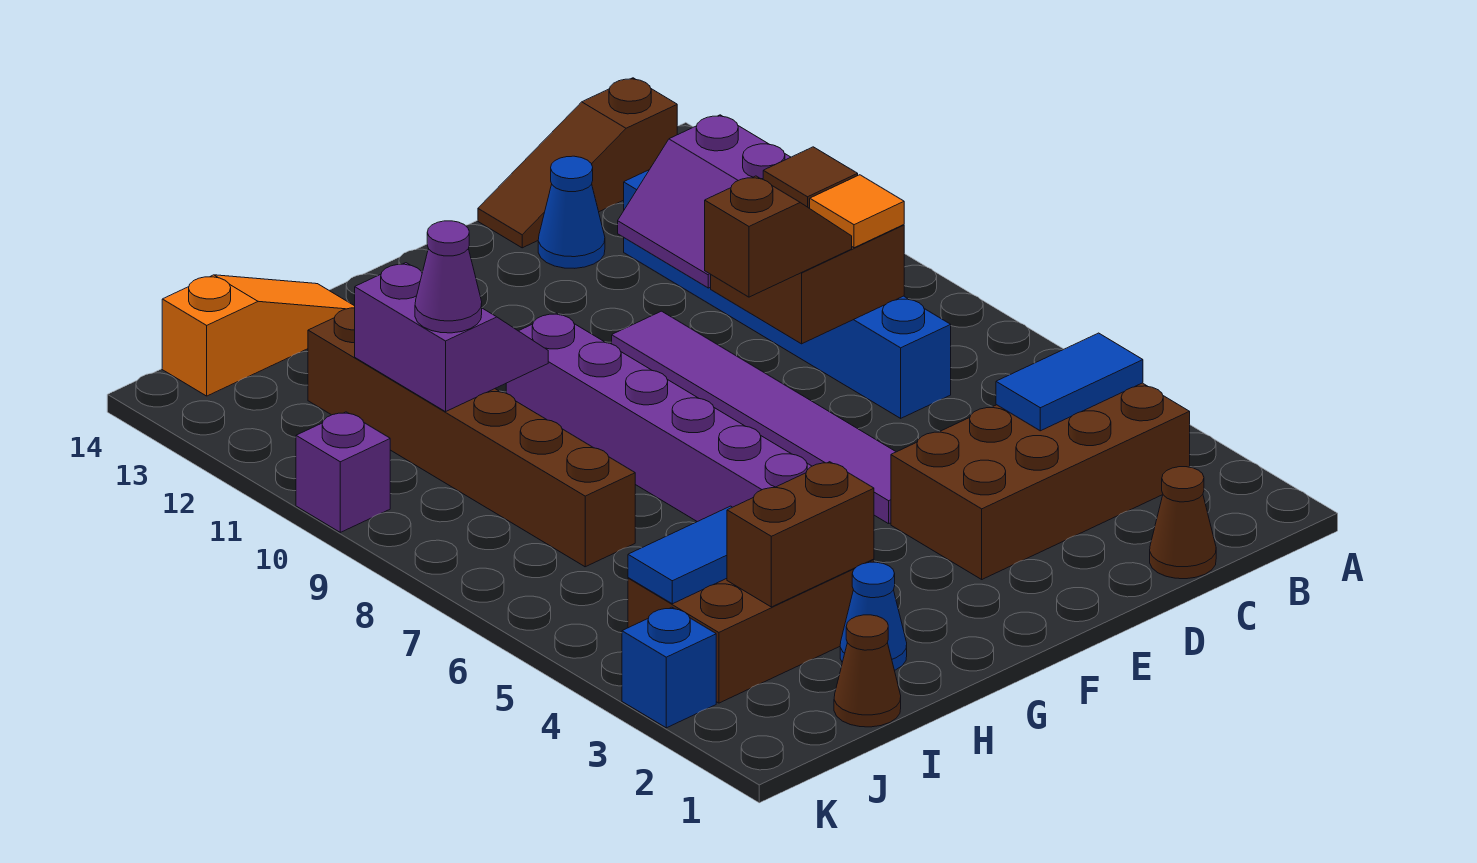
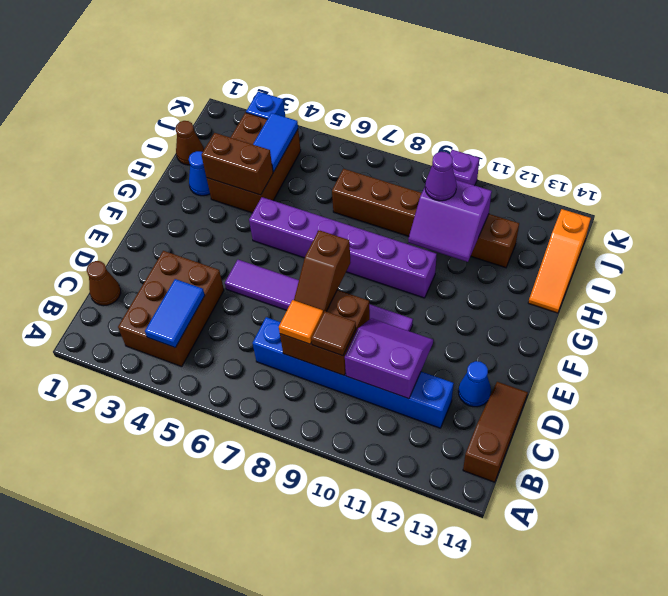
brown brick B3:E4 level 1 -> brown brick B3:D4 level 1
brown brick H3:I3 level 2 -> brown brick H3:H4 level 2

